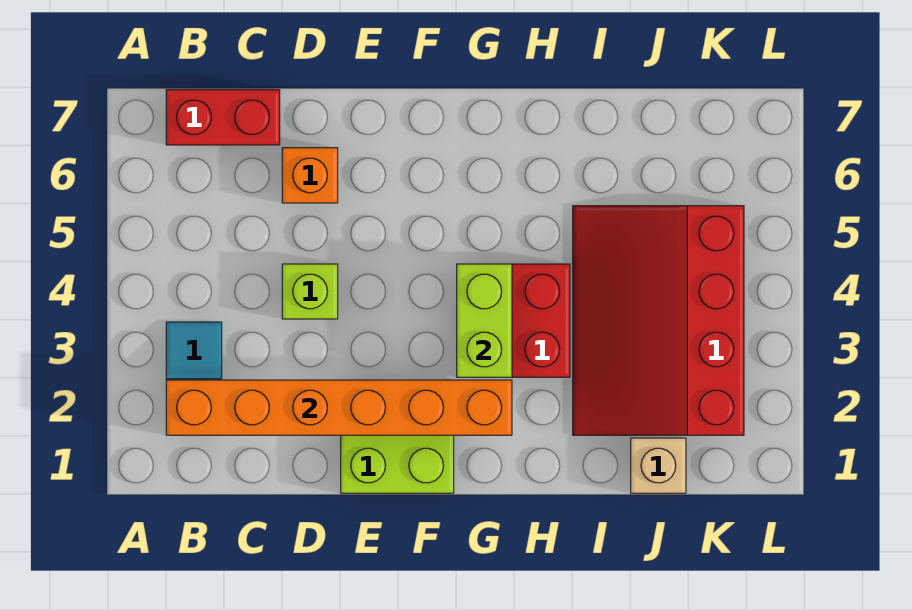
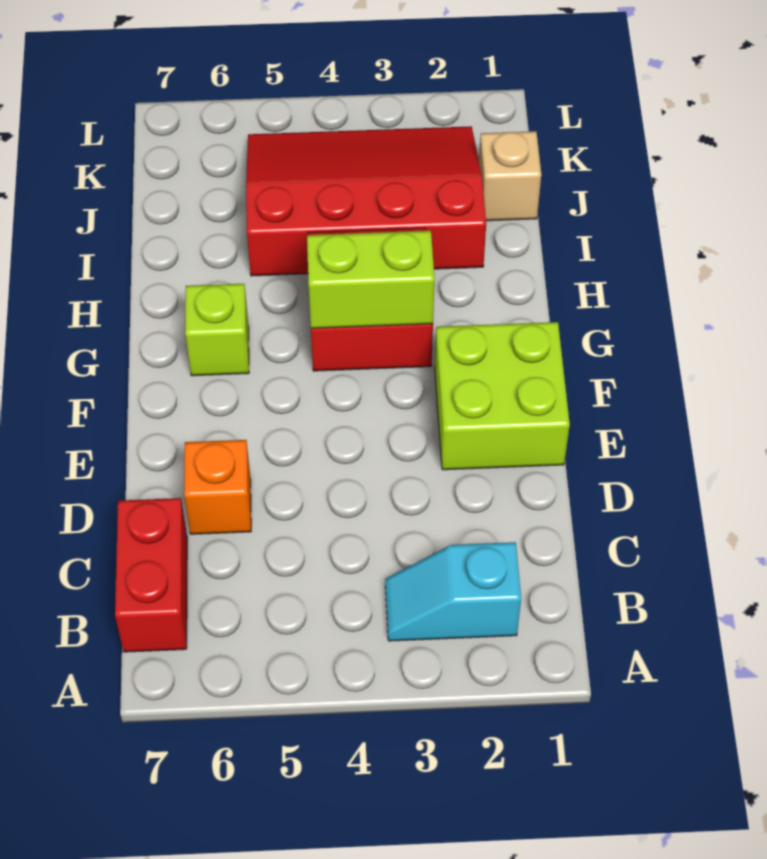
orange brick B2:G2 level 2 -> none
lime brick D4 level 1 -> lime brick G6 level 1
red slope I2:K5 level 1 top K -> red slope I2:K5 level 1 top I

